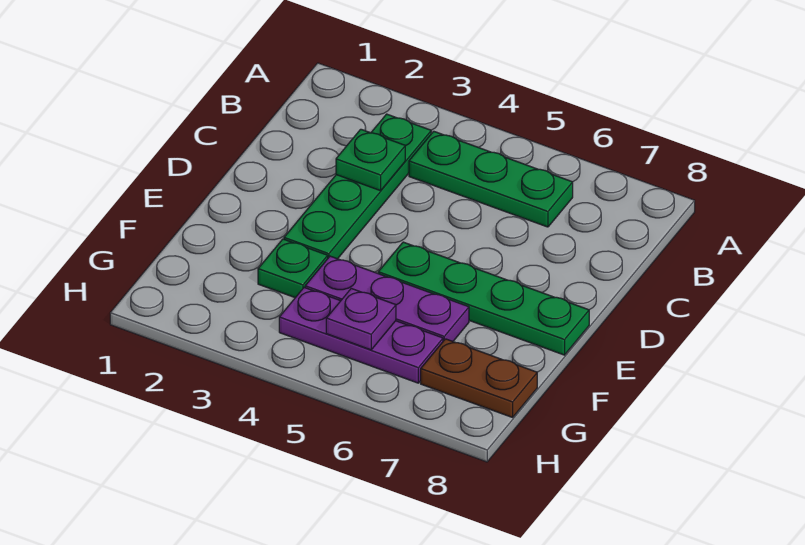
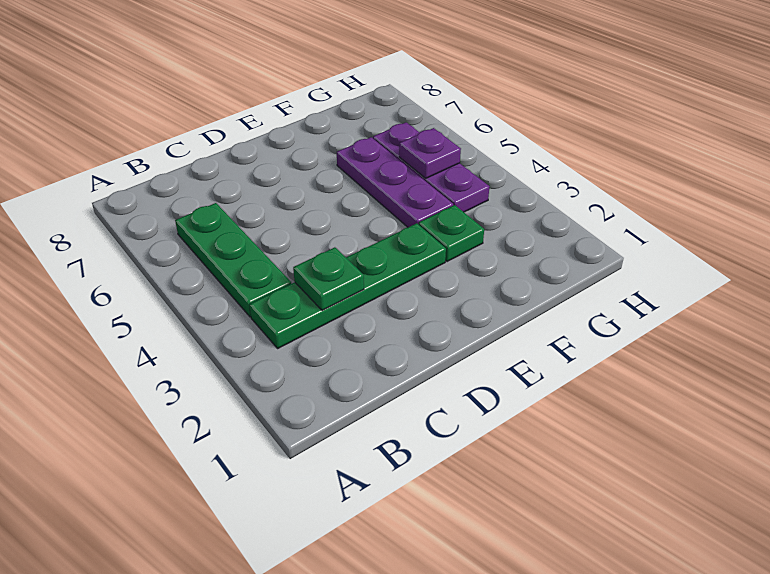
green plate E5:E8 level 1 -> none
brown plate G7:G8 level 1 -> none

